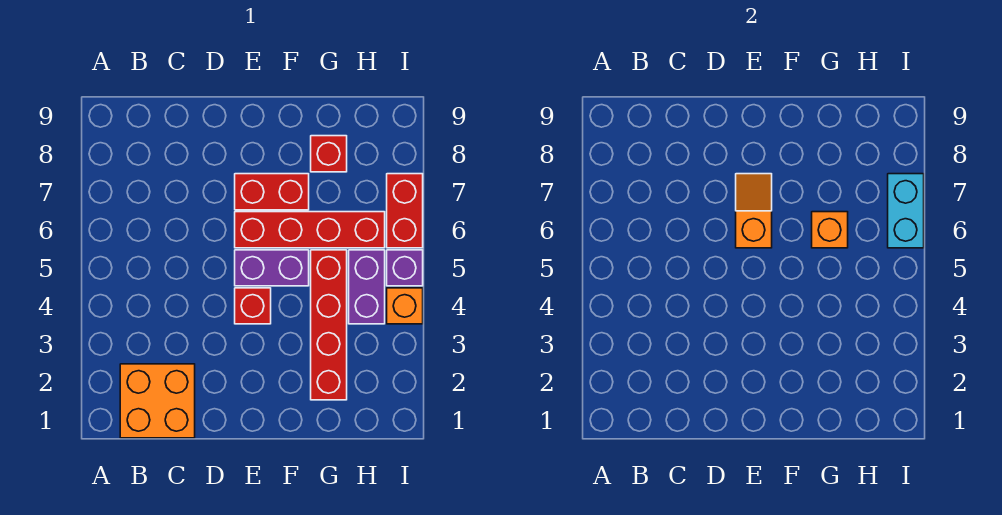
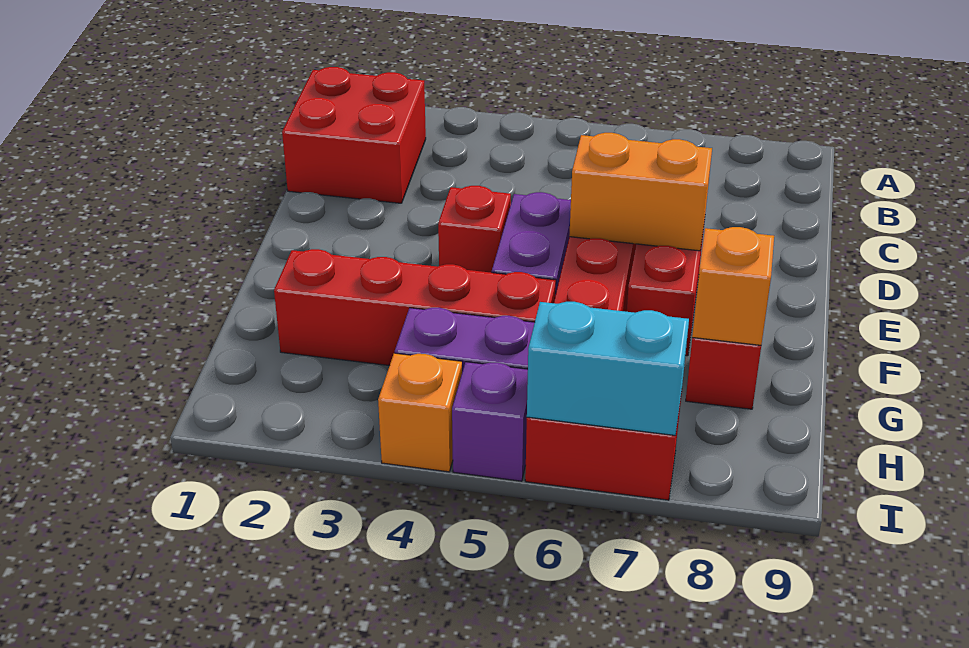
orange brick B1:C2 level 1 -> red brick B1:C2 level 1
orange slope E6:E7 level 2 top 6 -> orange brick E6:E7 level 2
orange brick G6 level 2 -> orange brick G8 level 2

